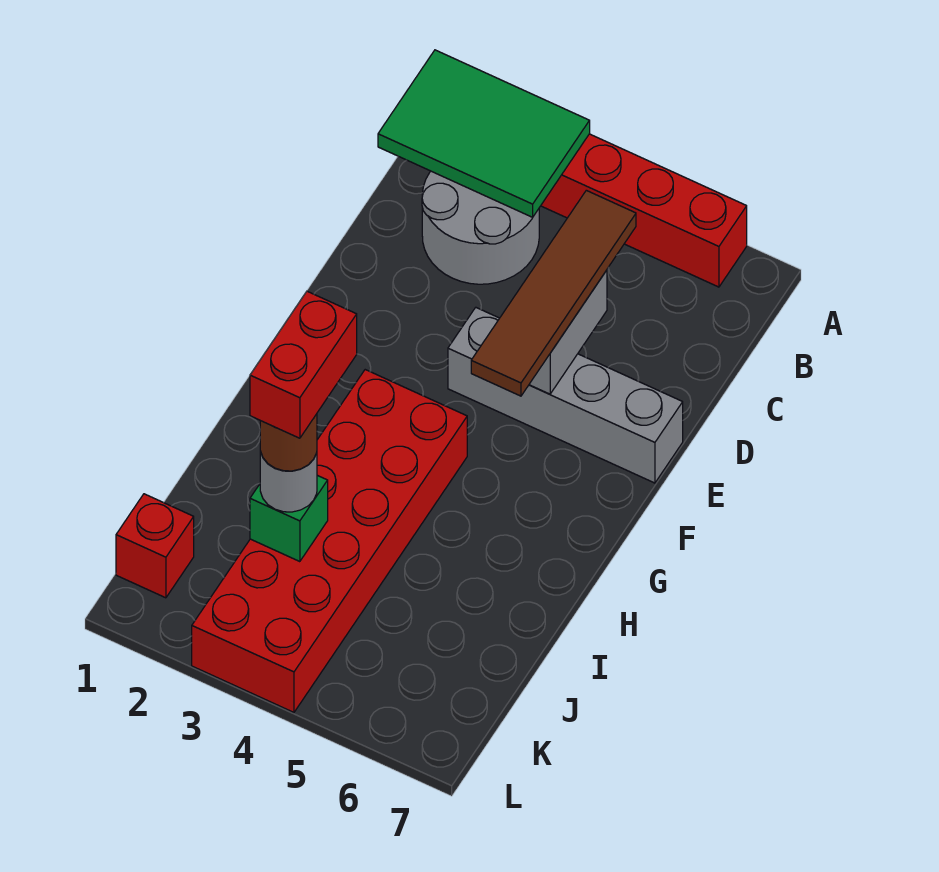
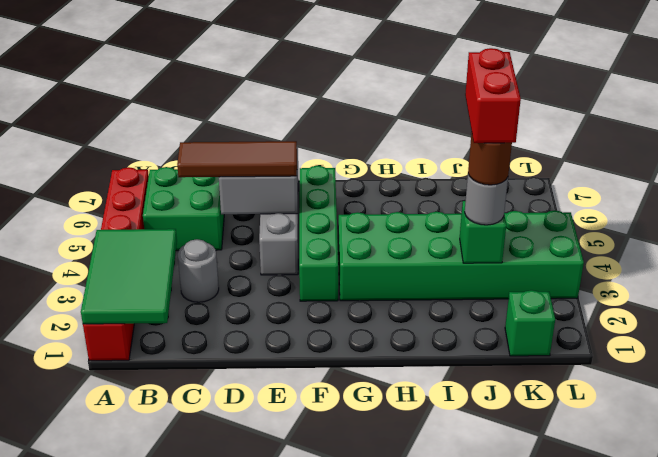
grey round brick B2:C3 level 1 -> grey round brick C3 level 1
none -> green brick B5:C6 level 1
brown tile C5:F5 level 3 -> brown tile C5:E5 level 3
none -> green brick F3:F6 level 1
red brick G3:L4 level 1 -> green brick G3:L4 level 1
red brick I3:J3 level 5 -> red brick J3:J4 level 5
red brick K1 level 1 -> green brick K1 level 1

